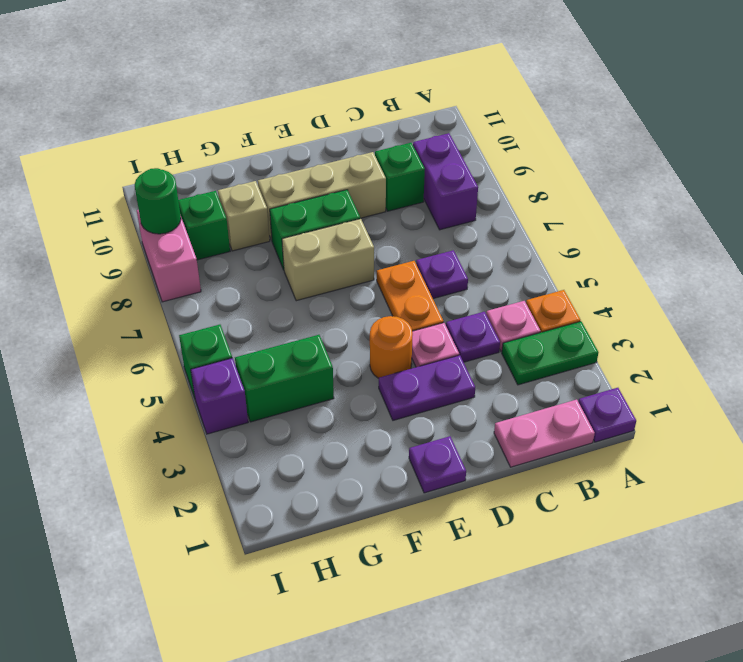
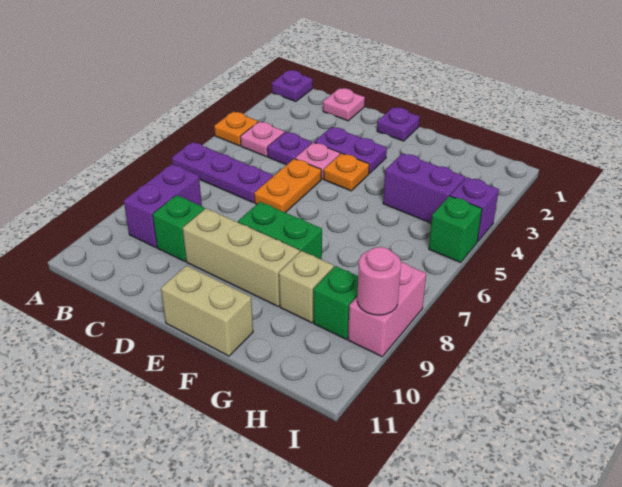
green plate A3:B3 level 1 -> none
pink plate B1:C1 level 1 -> pink plate C1 level 1
purple plate C6 level 1 -> purple plate A6:C6 level 1
orange round brick E4 level 1 -> orange plate E4 level 1
tan brick E7:F7 level 1 -> tan brick E11:F11 level 1
green brick G4:H4 level 1 -> purple brick G4:H4 level 1
green round brick I9 level 2 -> pink round brick I9 level 2

